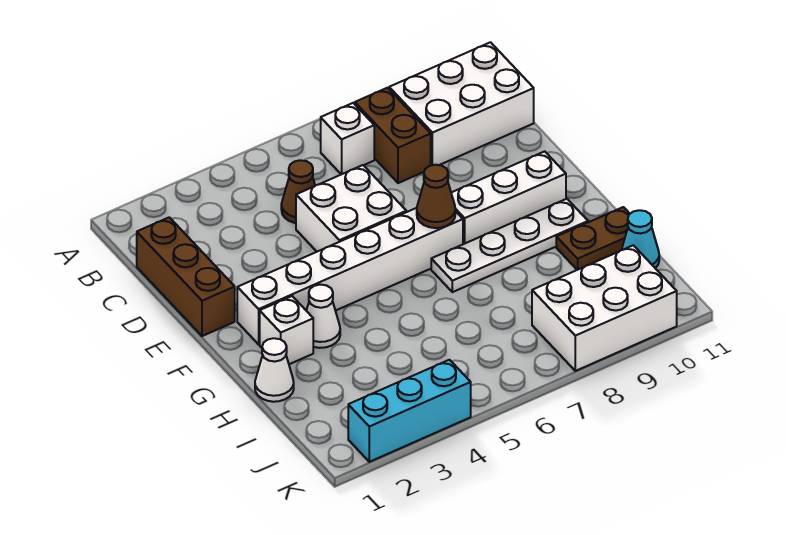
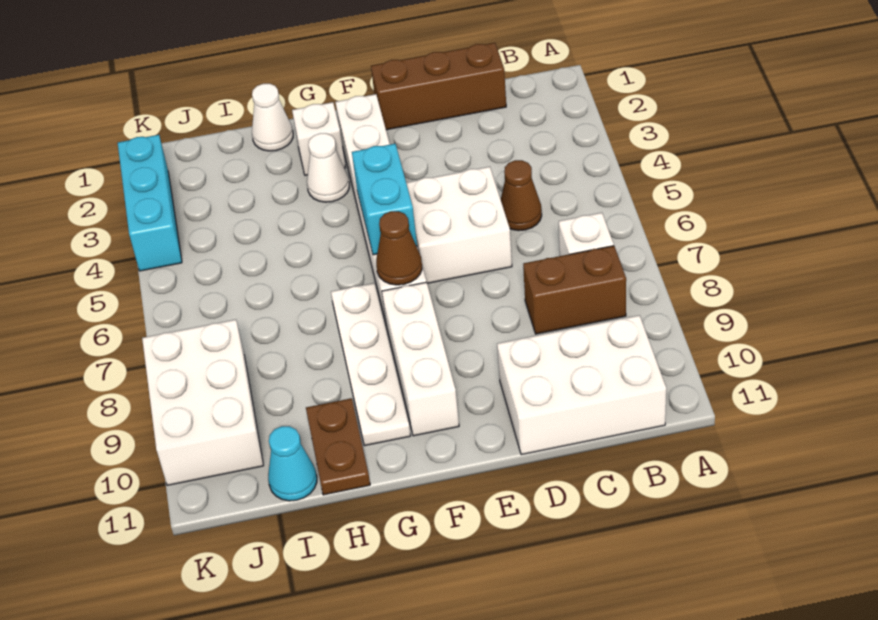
white brick B9:C11 level 1 -> white brick B10:D11 level 1
none -> cyan brick F5:F6 level 2

